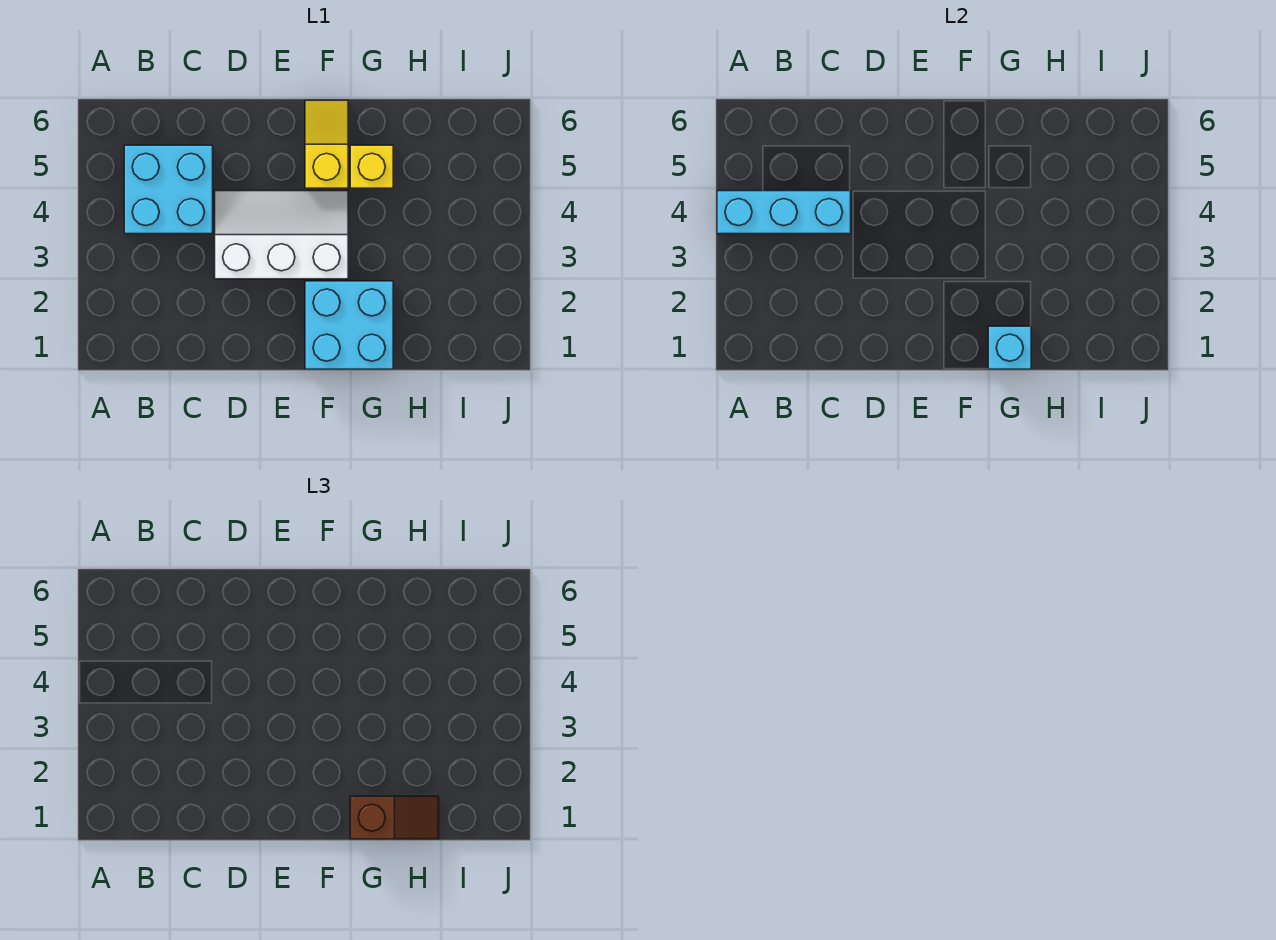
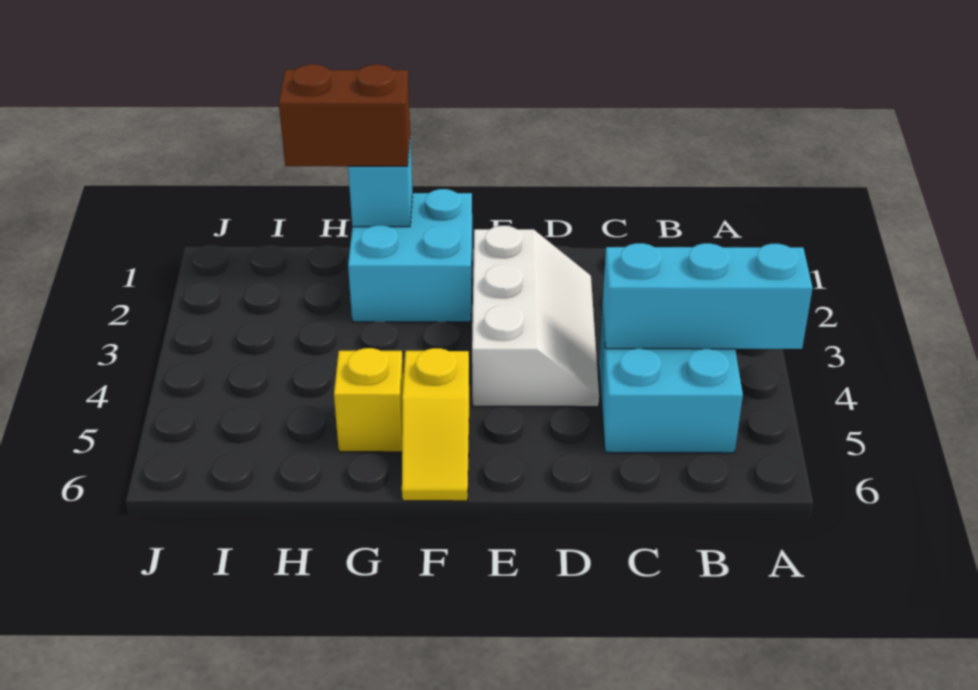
white slope D3:F4 level 1 top 3 -> white slope D2:E4 level 1 top E
brown slope G1:H1 level 3 top G -> brown brick G1:H1 level 3

